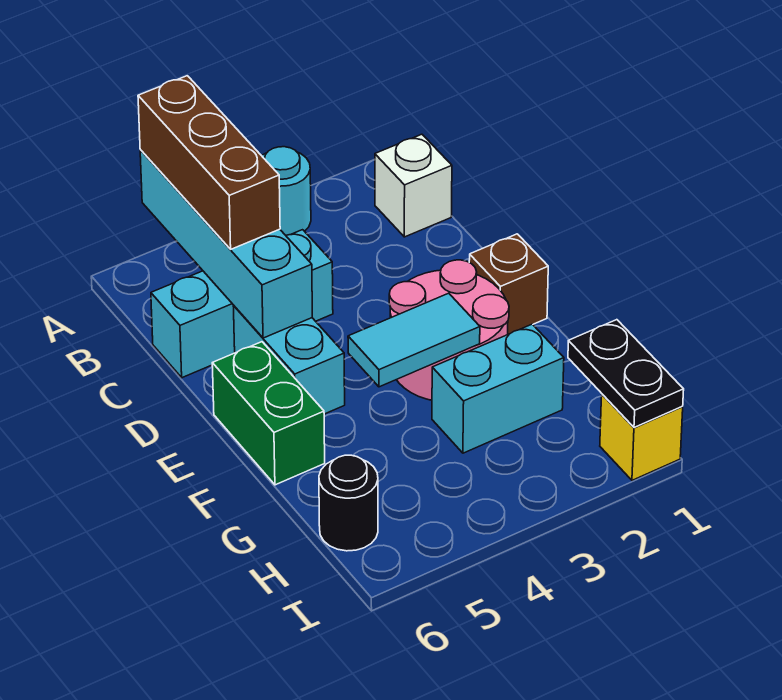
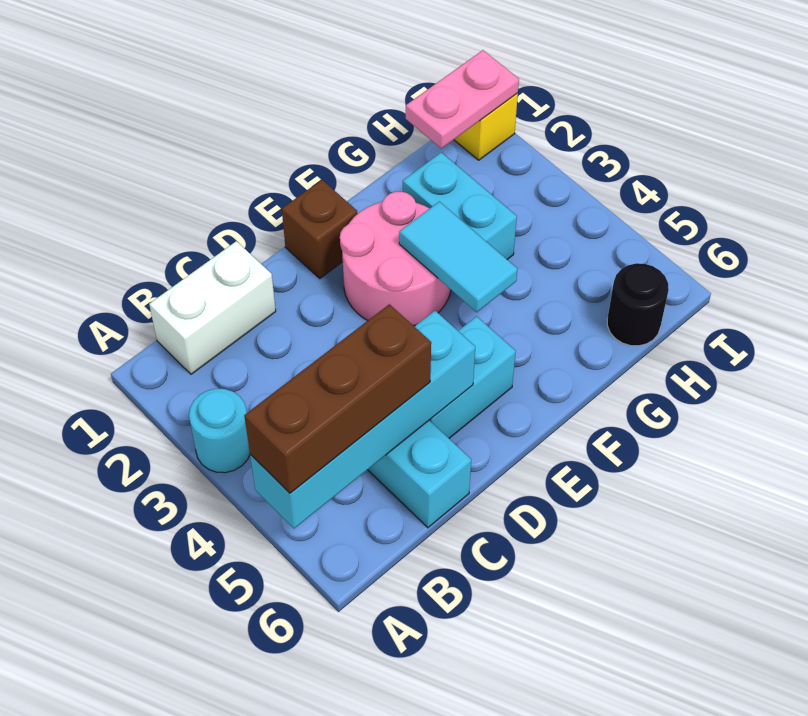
white brick B1 level 1 -> white brick B1:C1 level 1
green brick E6:F6 level 1 -> none
black plate H1:I1 level 2 -> pink plate H1:I1 level 2

